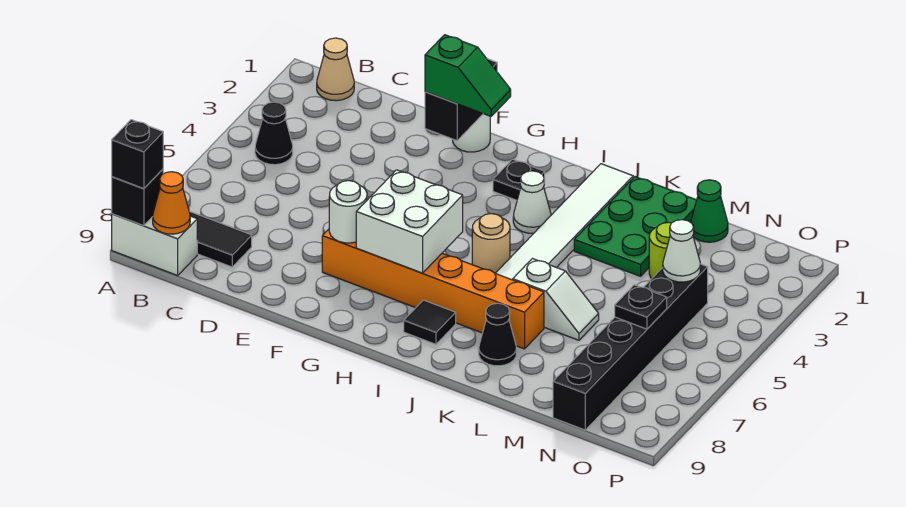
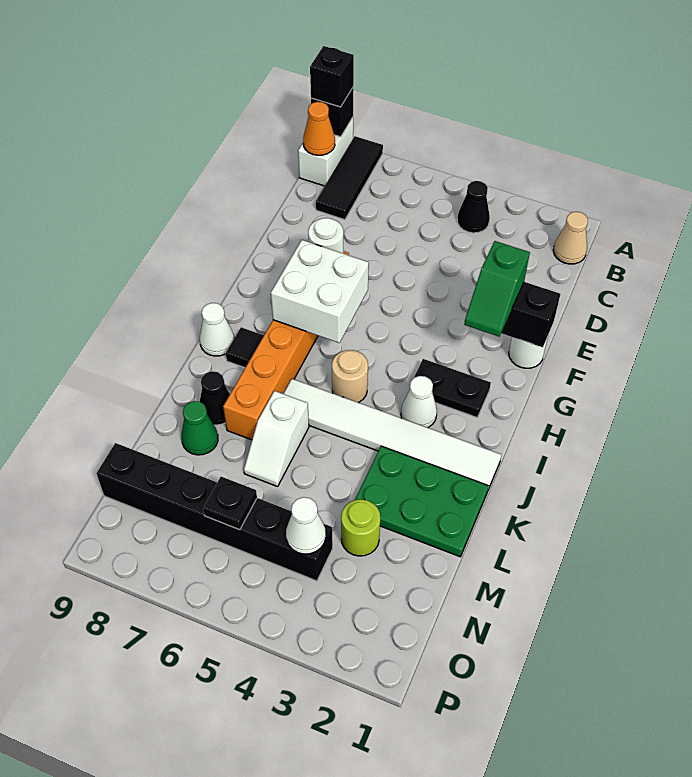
black plate H2 level 1 -> black plate H2:H3 level 1
none -> white cone I9 level 1
green cone M1 level 1 -> green cone L8 level 1

